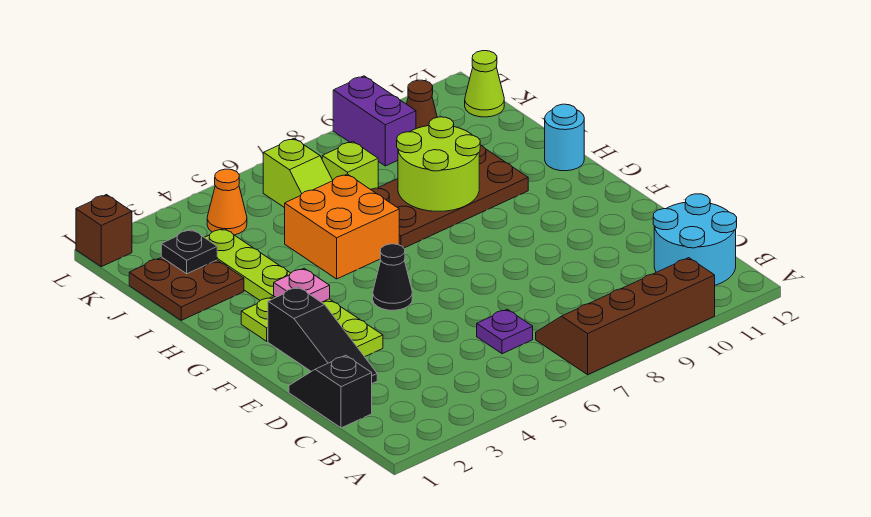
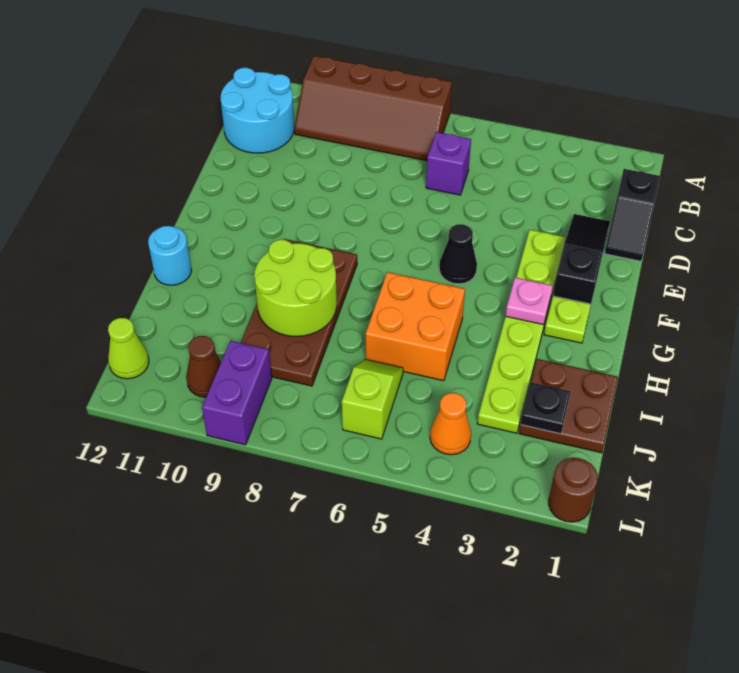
purple plate C6 level 1 -> purple brick C6 level 1
brown plate H7:I10 level 1 -> brown plate G8:J9 level 1
lime brick J7 level 1 -> none
brown brick L1 level 1 -> brown round brick L1 level 1

